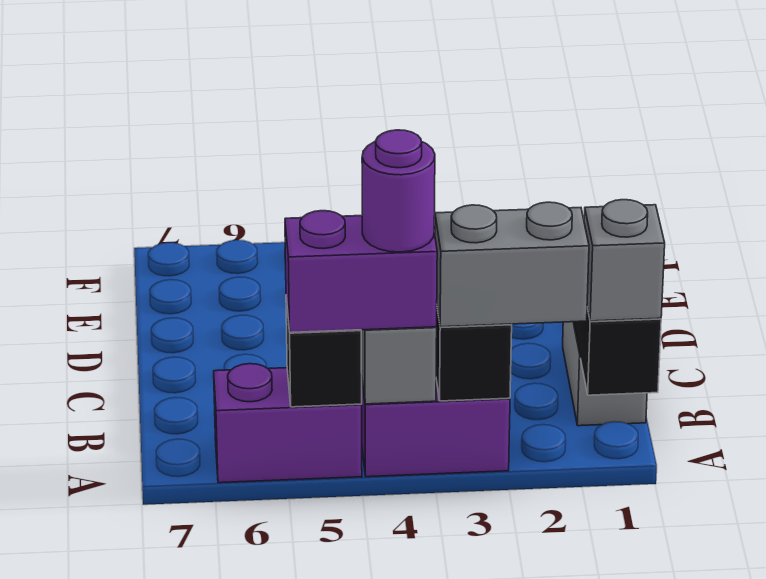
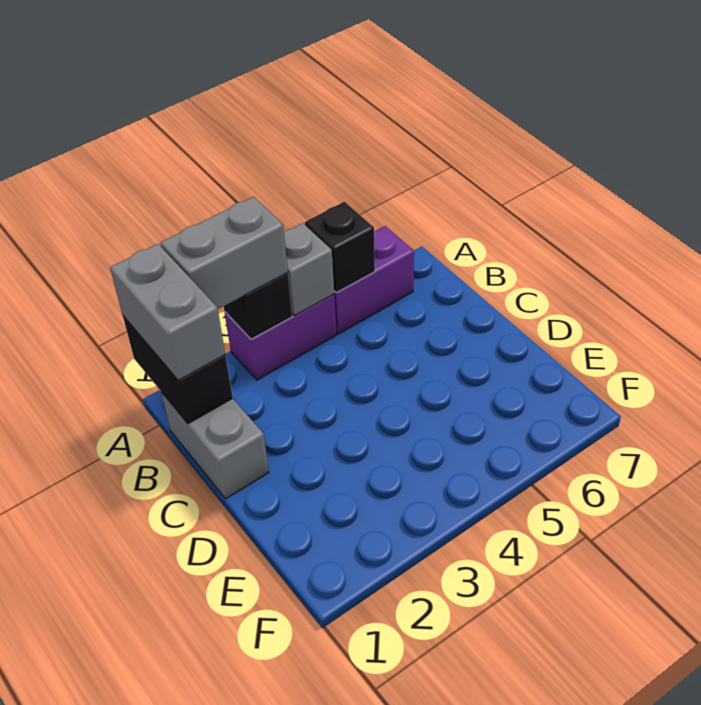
grey brick A1 level 3 -> grey brick A1:B1 level 3
purple brick A4:A5 level 3 -> none
purple round brick A4 level 4 -> none

